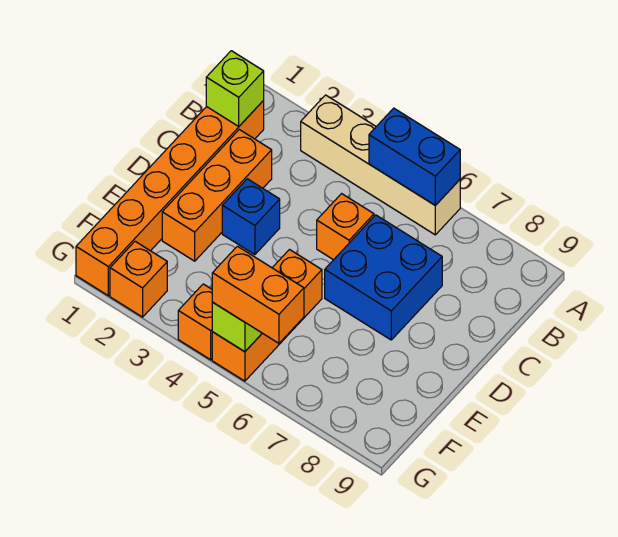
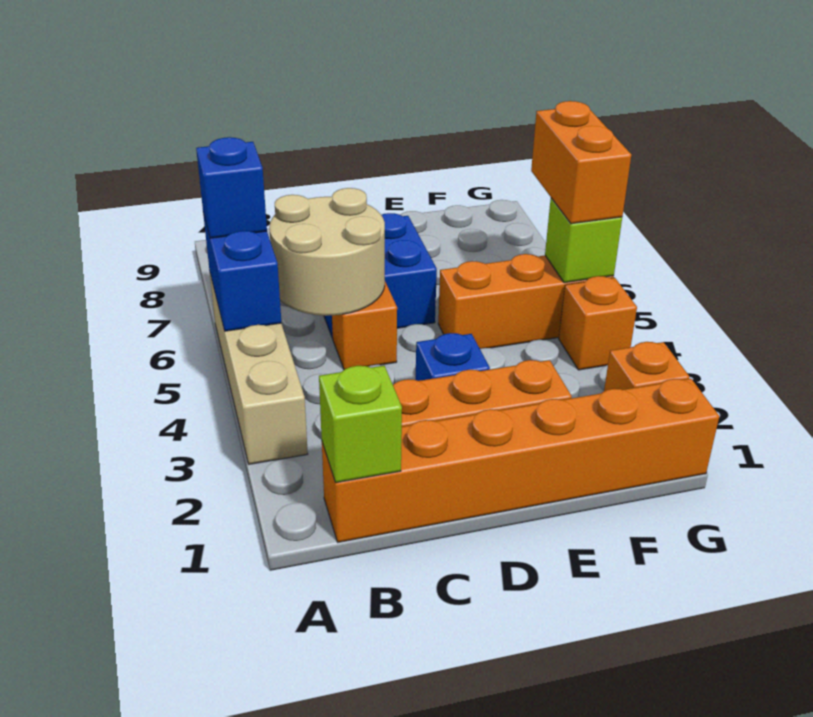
none -> blue brick A6 level 3
none -> tan round brick B5:C6 level 2

